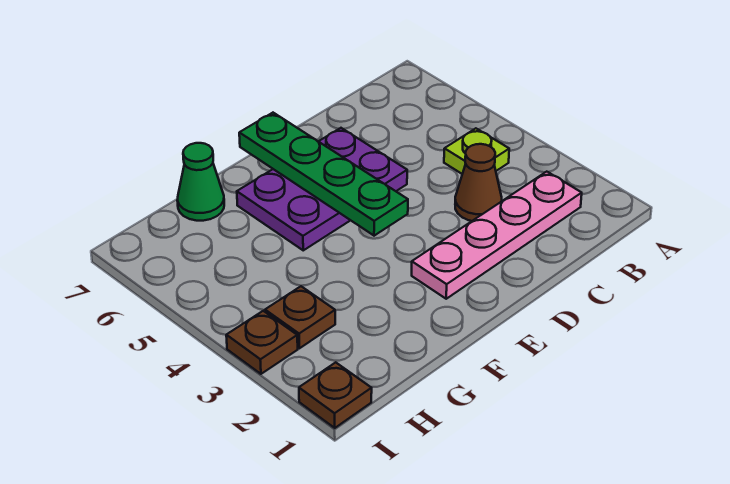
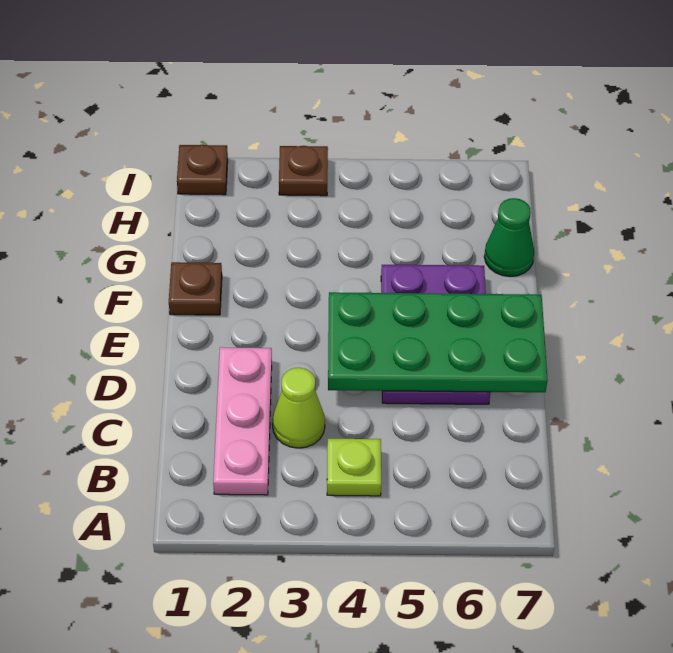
pink plate B2:E2 level 1 -> pink plate B2:D2 level 1
brown cone C3 level 1 -> lime cone C3 level 1
green plate E4:E7 level 2 -> green plate D4:E7 level 2
brown plate H3 level 1 -> brown plate F1 level 1

